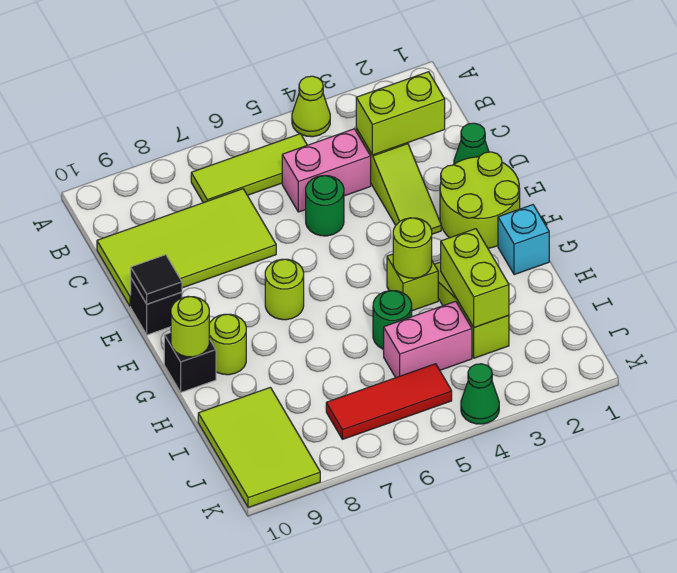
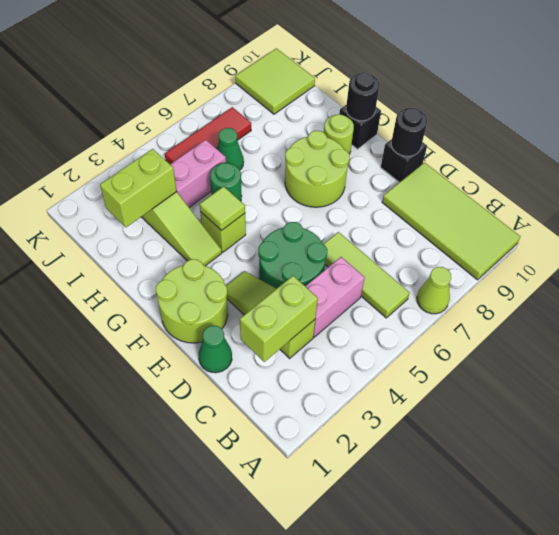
lime cone A4 level 1 -> lime cone A7 level 1
lime tile B5:B7 level 1 -> lime tile B6:D6 level 1
lime tile C7:D10 level 1 -> lime tile A9:D10 level 1
green round brick D5 level 1 -> green round brick D4:E5 level 1
black tile E10 level 2 -> black round brick E10 level 2
lime round brick F7 level 1 -> lime round brick F7:G8 level 1
cyan brick G1 level 1 -> none
lime round brick G4 level 2 -> lime tile G4 level 2
lime round brick G10 level 2 -> black round brick G10 level 2
lime brick H3:I3 level 2 -> lime brick I2:I3 level 2
lime tile I9:K10 level 1 -> lime tile J9:K10 level 1
green cone K4 level 1 -> green cone I6 level 1

